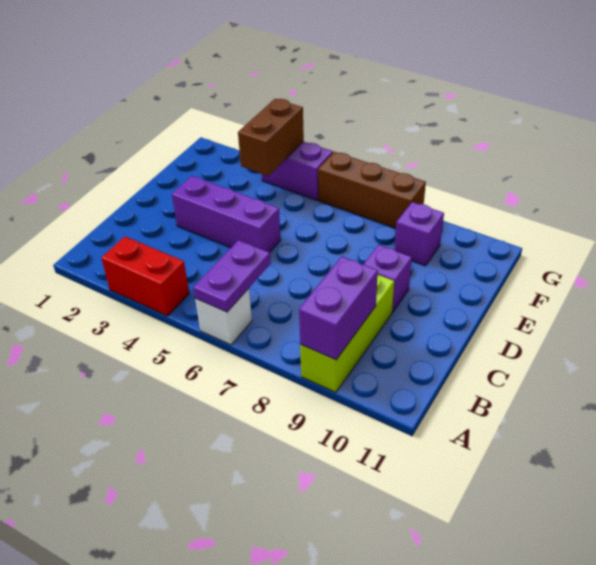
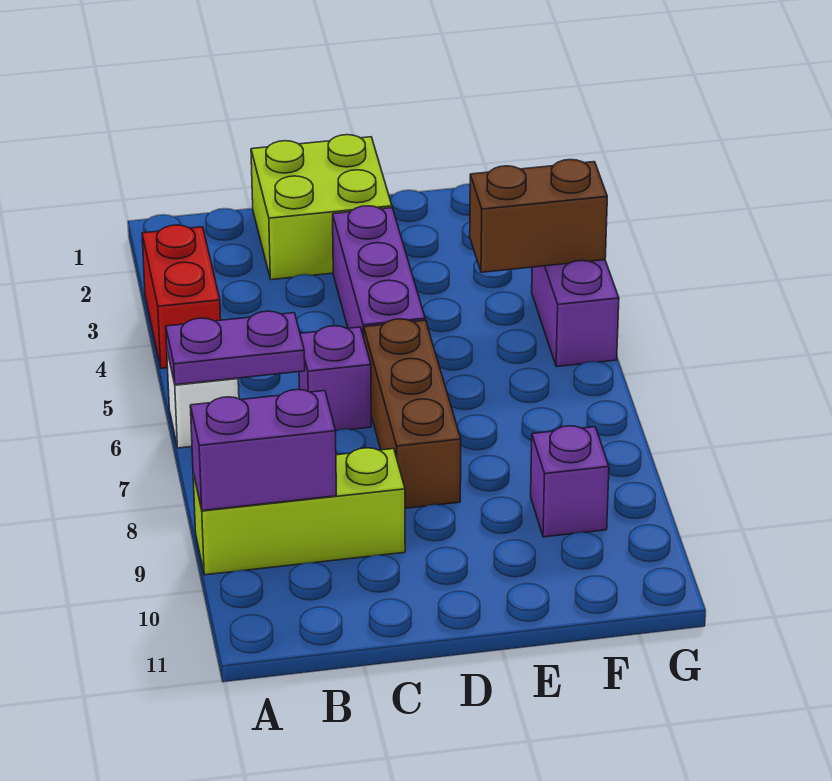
none -> lime brick C1:D2 level 1
purple brick D9 level 1 -> purple brick C6 level 1
brown brick G6:G8 level 1 -> brown brick D6:D8 level 1

